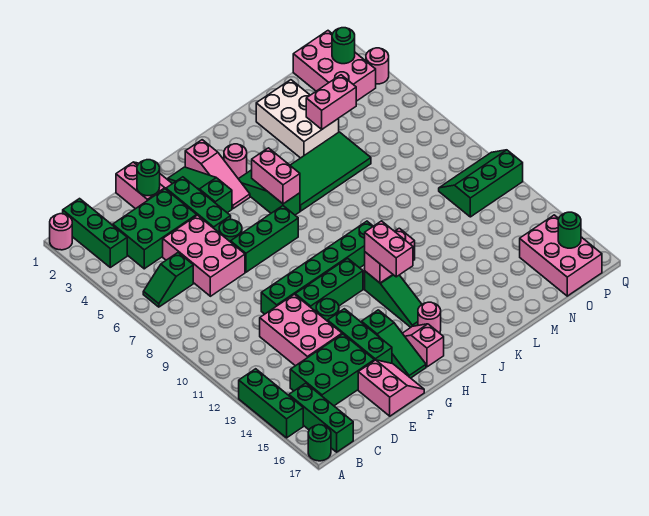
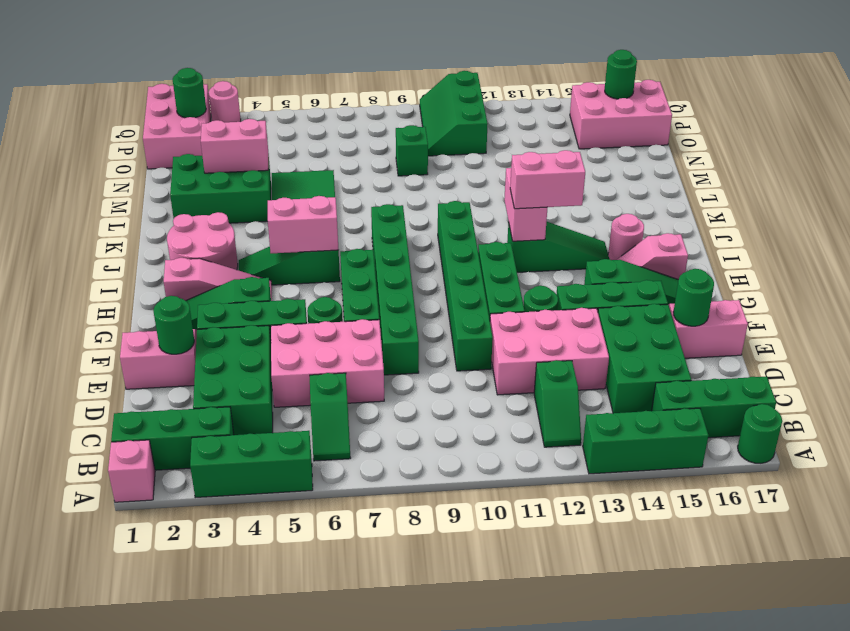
pink round brick A1 level 1 -> pink brick A1 level 1
none -> green brick A3:A5 level 1
none -> green slope B12:C12 level 1 top C
none -> green brick E8:J8 level 1
none -> green round brick E16 level 2
pink round brick I3 level 1 -> pink round brick I2:J3 level 1
white brick L2:M4 level 1 -> green brick L2:M4 level 1
pink brick M4:N4 level 2 -> pink brick M3:M4 level 2
none -> green brick N9 level 1
pink brick O1:P3 level 1 -> pink brick O1:Q2 level 1

